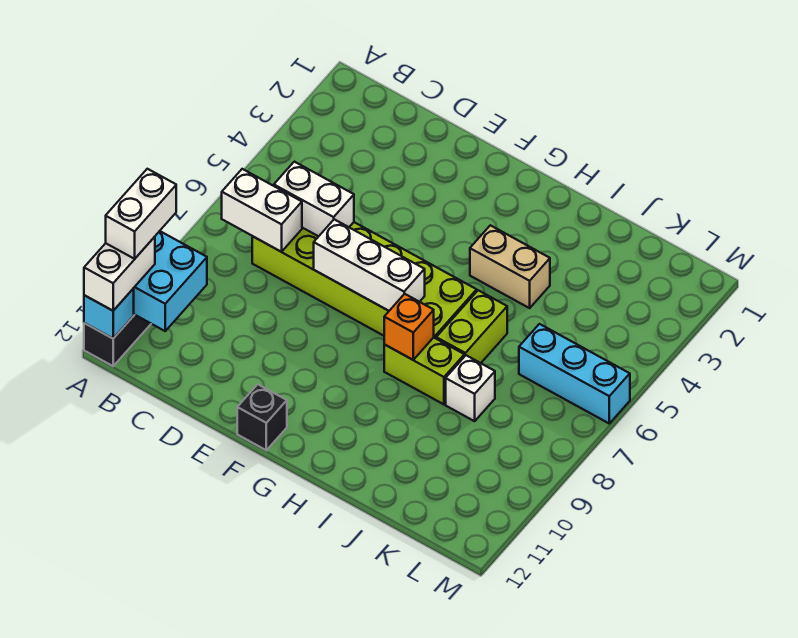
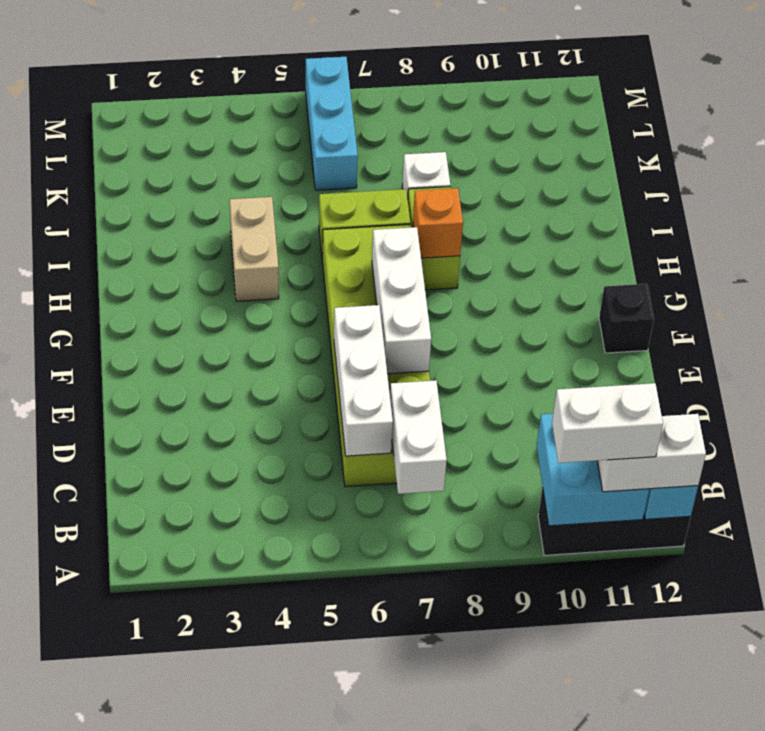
white brick C6:D6 level 2 -> white brick C6:E6 level 2

